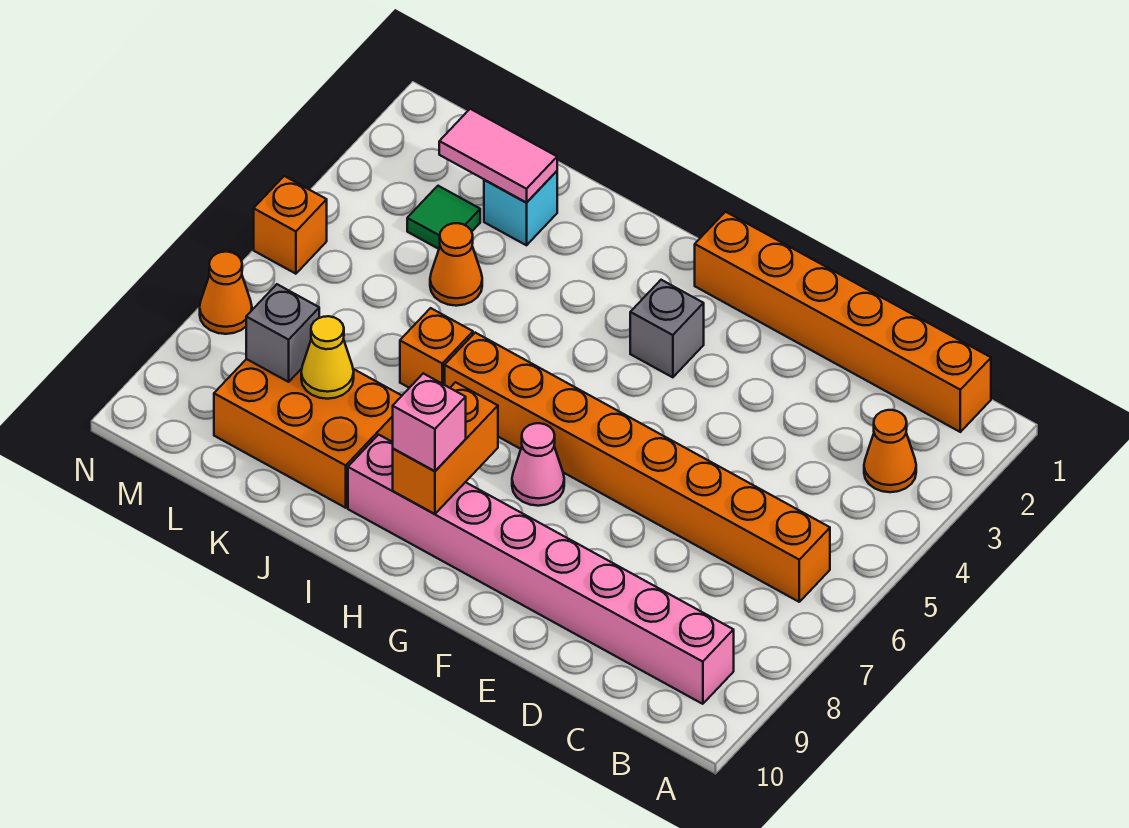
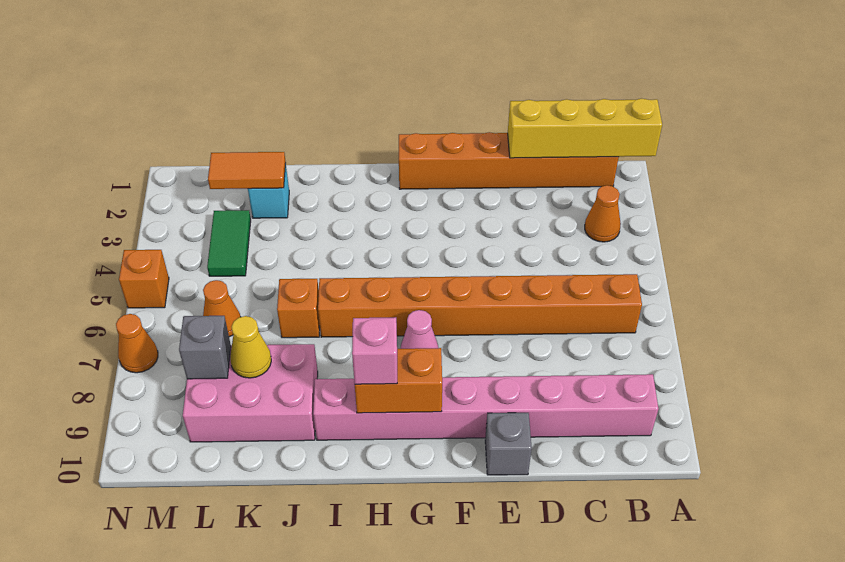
none -> yellow brick A1:D1 level 2
grey brick G3 level 1 -> grey brick E10 level 1
orange brick H8:H9 level 2 -> orange brick G9:H9 level 2
orange brick J8:L9 level 1 -> pink brick J8:L9 level 1
pink tile K2:L2 level 2 -> orange tile K2:L2 level 2
orange cone K4 level 1 -> orange cone L6 level 1
green tile L3 level 1 -> green tile L3:L4 level 1

